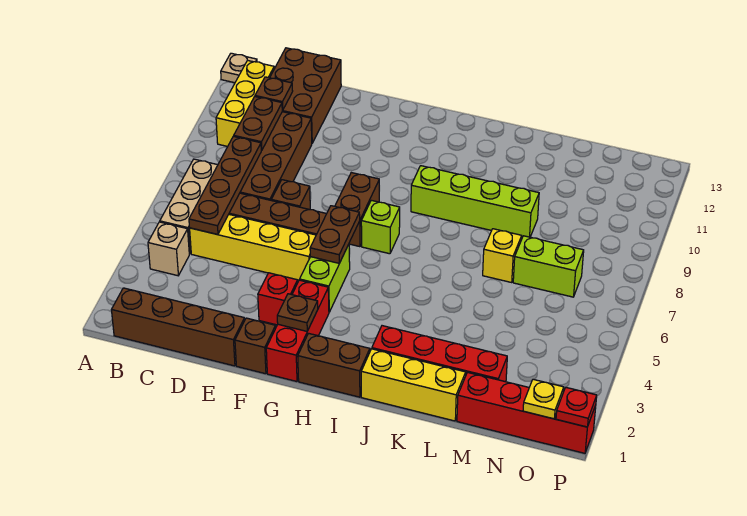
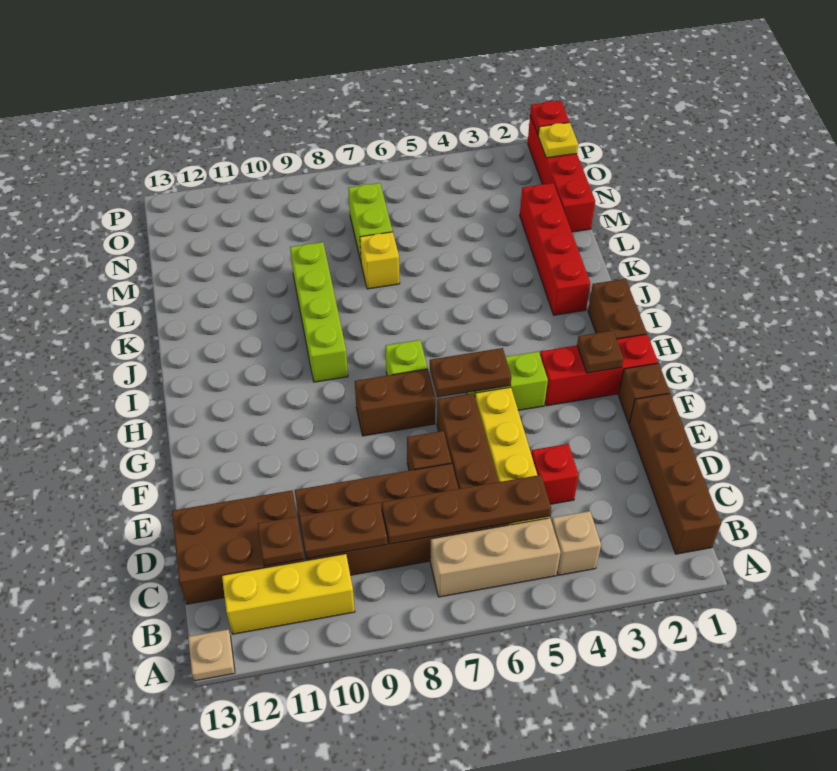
red brick F3 level 1 -> red brick D4 level 1
yellow brick J1:L1 level 1 -> none

